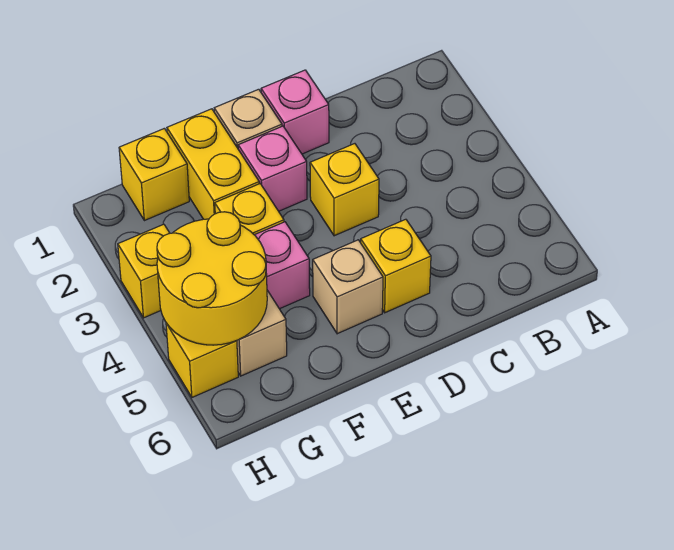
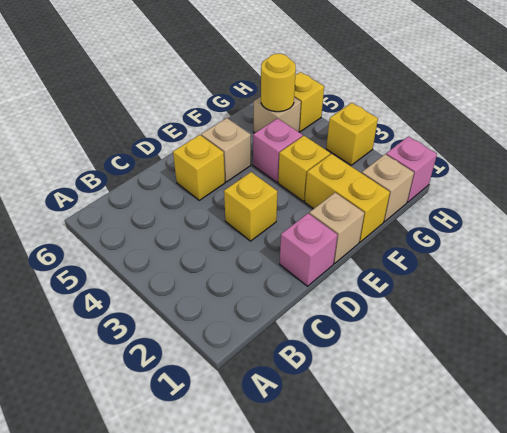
pink brick E2 level 1 -> pink brick H1 level 1
yellow brick G1 level 1 -> tan brick G1 level 1
yellow round brick G4:H5 level 2 -> yellow round brick G5 level 2

